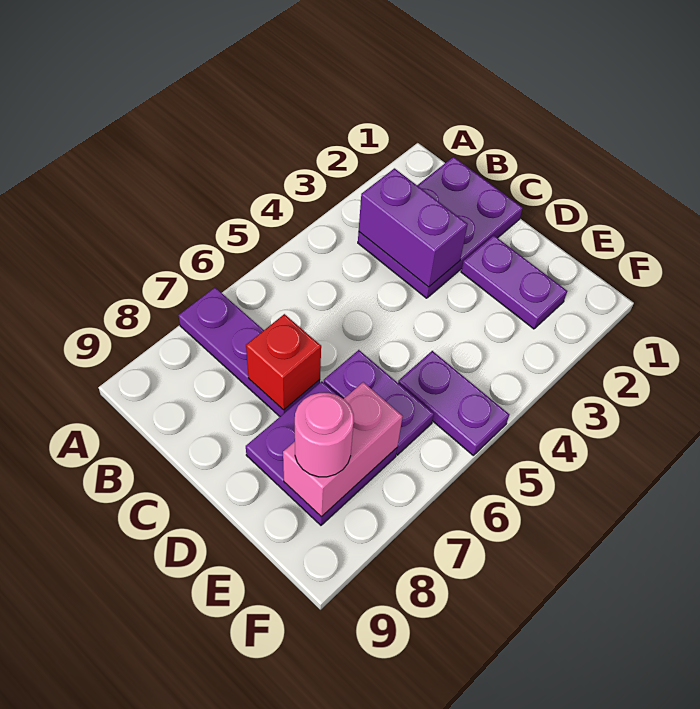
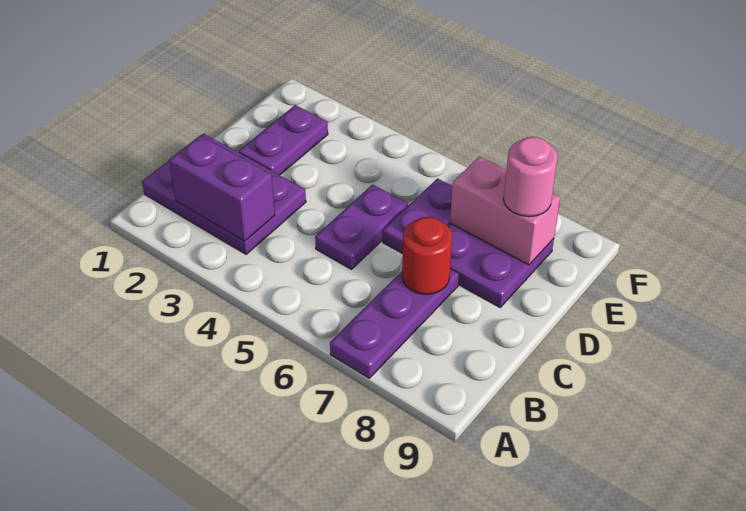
purple brick B3:C3 level 2 -> purple brick B2:B3 level 2
red brick C7 level 2 -> red round brick C7 level 2
purple plate E5:F5 level 1 -> purple plate C5:D5 level 1

